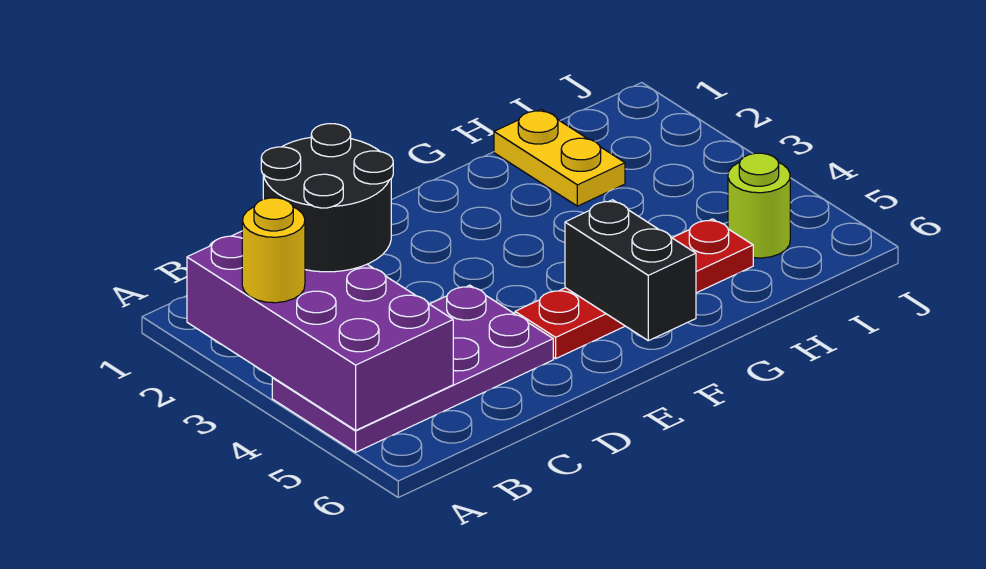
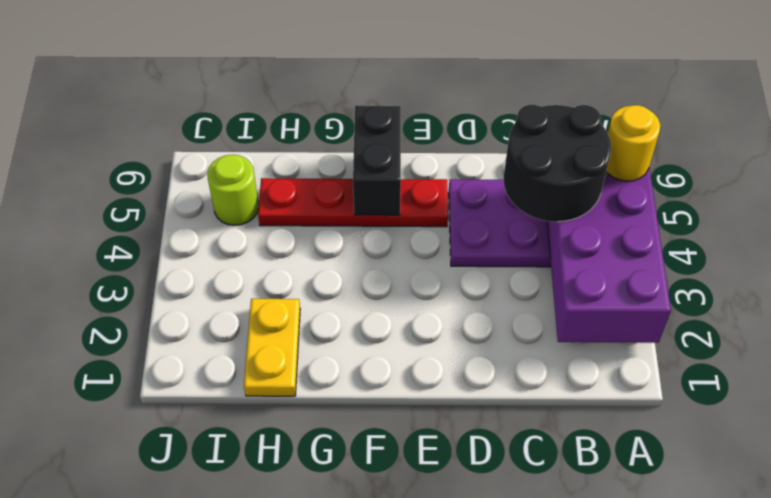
yellow round brick A3 level 3 -> yellow round brick A5 level 3
black round brick B2:C3 level 3 -> black round brick B4:C5 level 3

